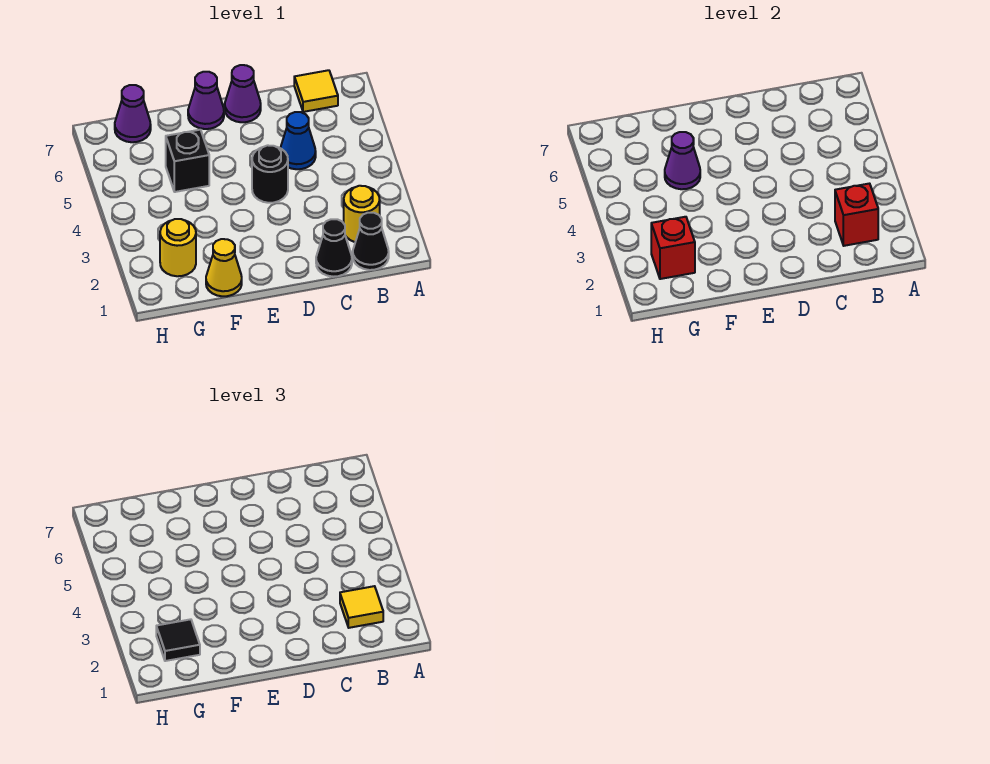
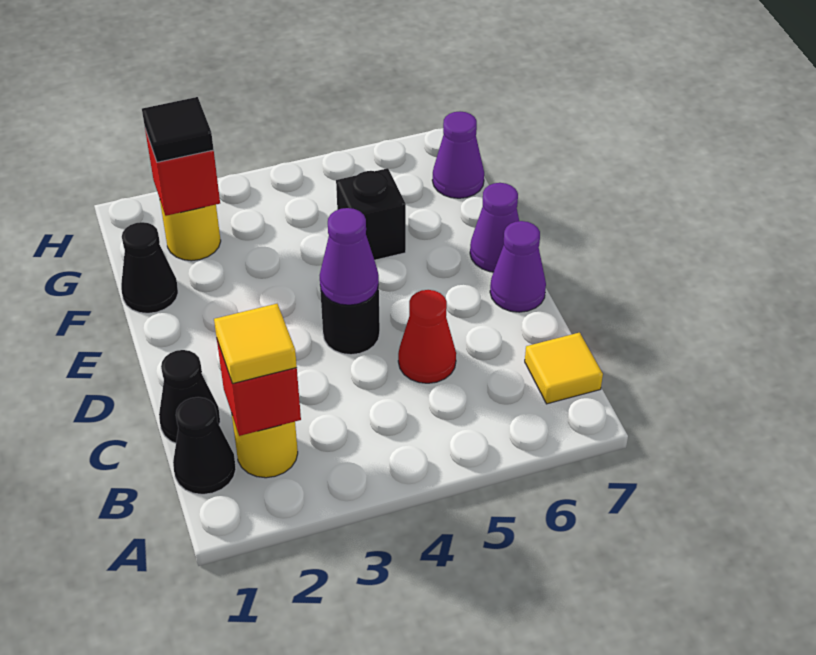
blue cone C5 level 1 -> red cone C5 level 1
yellow cone F1 level 1 -> black cone F1 level 1
purple cone F5 level 2 -> purple cone D4 level 2

